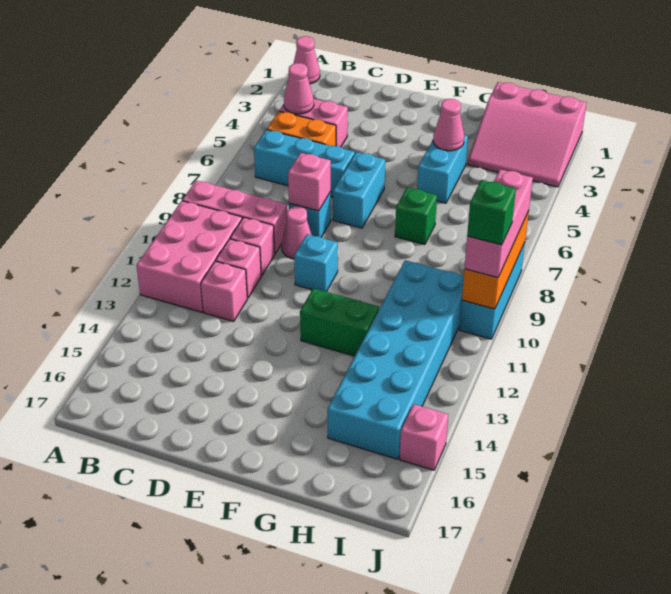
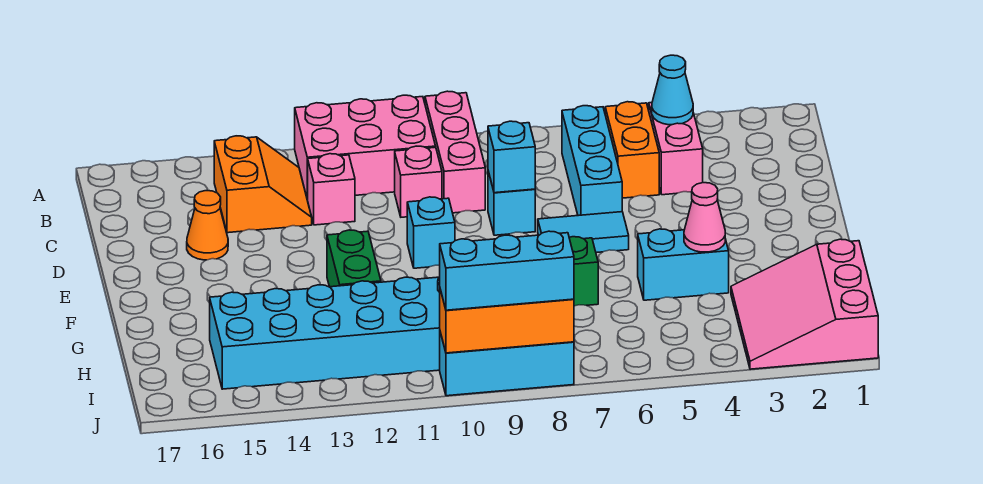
pink cone A1 level 1 -> none
pink cone B4 level 2 -> cyan cone B4 level 2
none -> orange slope B13:C14 level 1 top 14
pink brick C11 level 1 -> none
pink brick D8 level 2 -> cyan brick D8 level 2
pink cone D9 level 1 -> none
none -> orange cone D15 level 1
cyan brick E6:E7 level 1 -> cyan tile E6:E7 level 1
pink brick J8:J10 level 3 -> cyan brick J8:J10 level 3
green brick J10 level 4 -> none
pink brick J15 level 1 -> none

